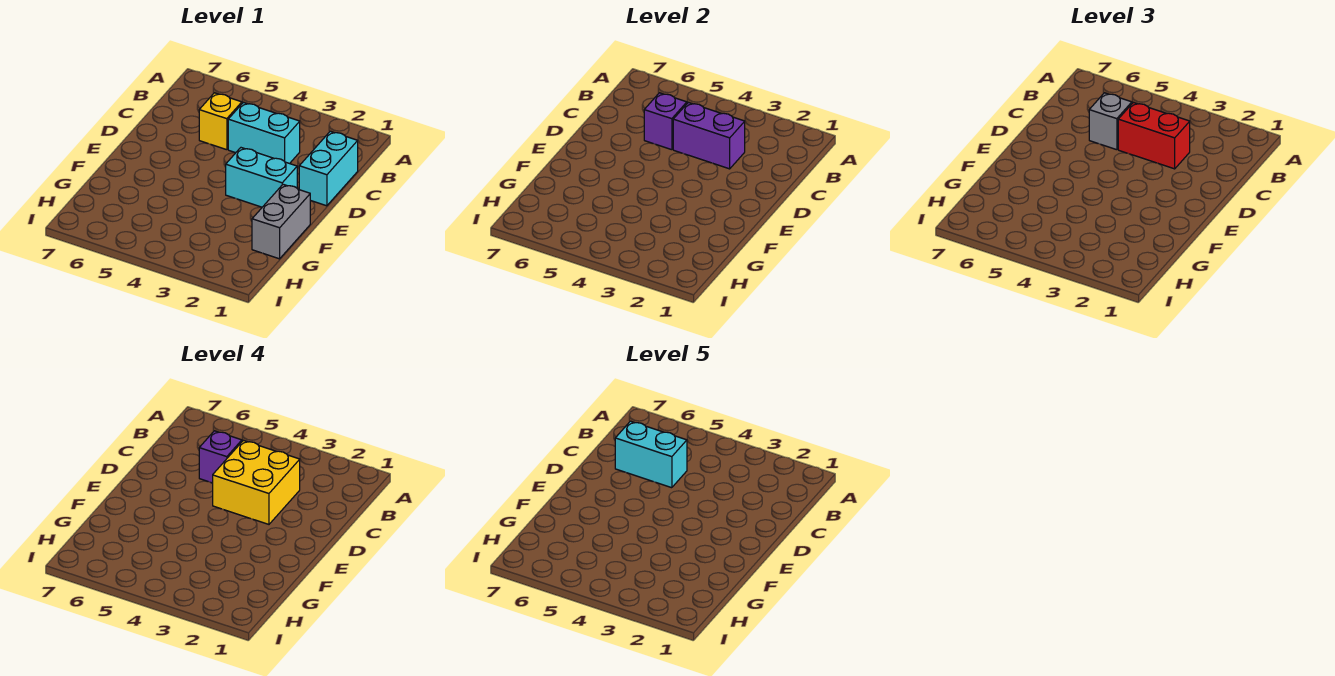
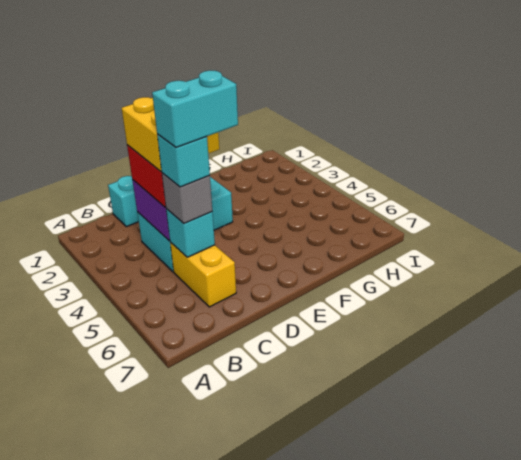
yellow brick C5 level 1 -> yellow brick C5:C6 level 1
purple brick C5 level 2 -> cyan brick C5 level 2
purple brick C5 level 4 -> cyan brick C5 level 4
cyan brick C5:C6 level 5 -> cyan brick C5:D5 level 5
grey brick F1:G1 level 1 -> none

